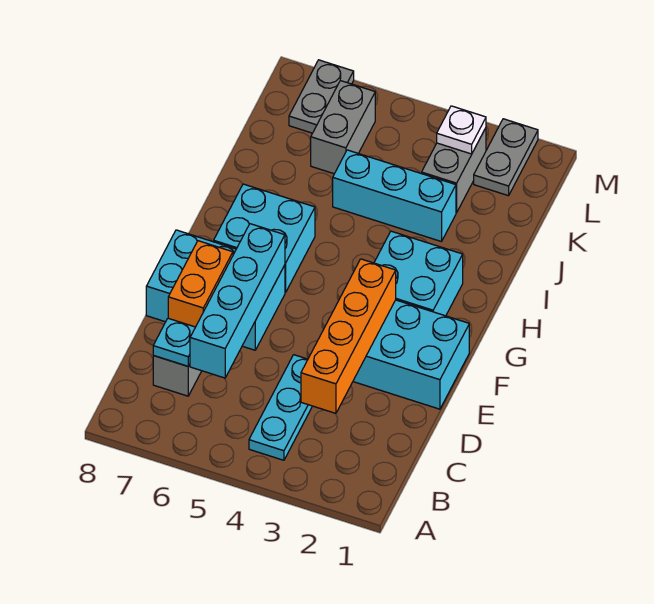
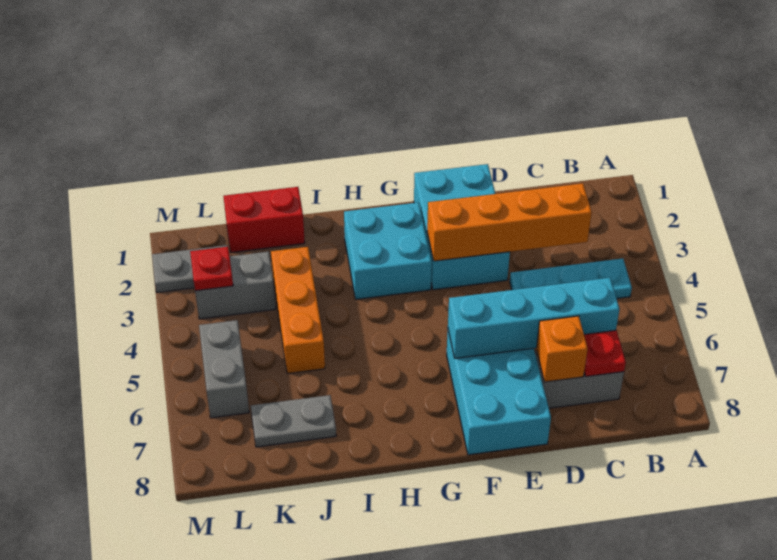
cyan plate C7 level 2 -> red plate C7 level 2
orange brick D7:E7 level 2 -> orange brick D7 level 2
cyan brick G6:H7 level 1 -> none
none -> red brick J1:K1 level 1
cyan brick J3:J5 level 1 -> orange brick J3:J5 level 1
grey brick K6:L6 level 1 -> grey brick L5:L6 level 1
white plate L3 level 2 -> red plate L3 level 2
grey plate L7:M7 level 1 -> grey plate J7:K7 level 1

